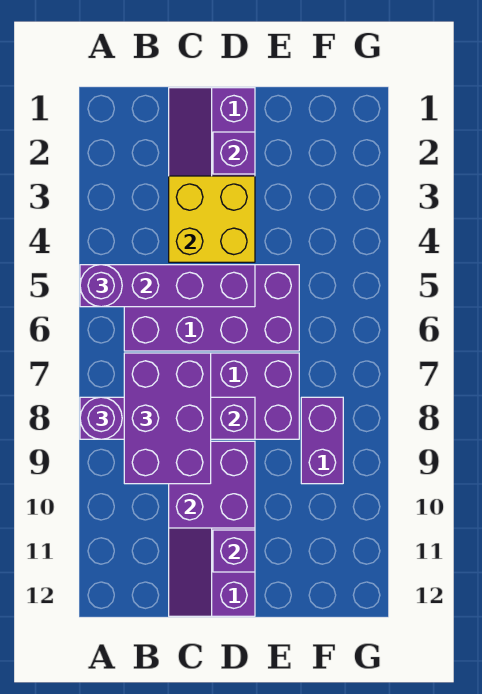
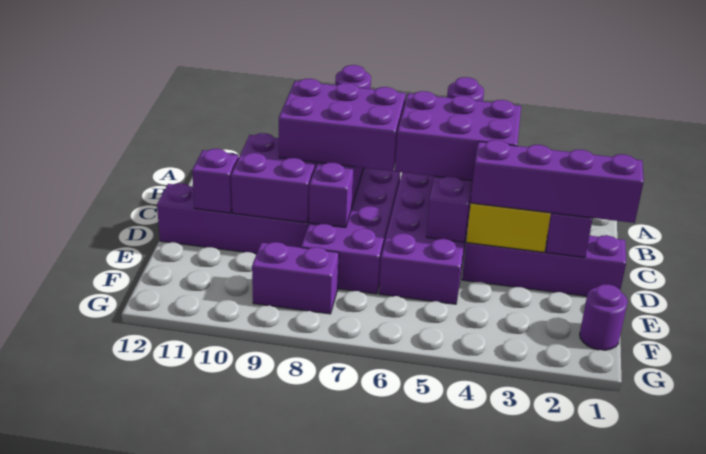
none -> purple brick B4:C6 level 3
none -> purple brick D1:D4 level 3
none -> purple round brick F1 level 1

